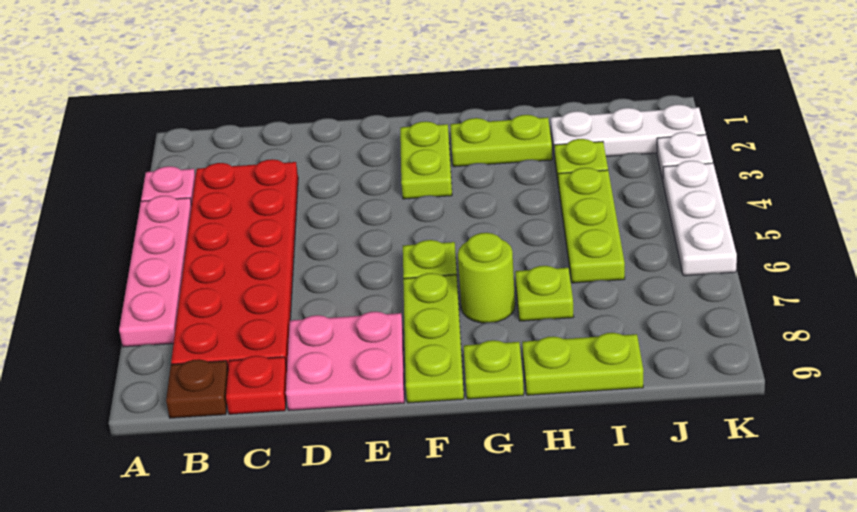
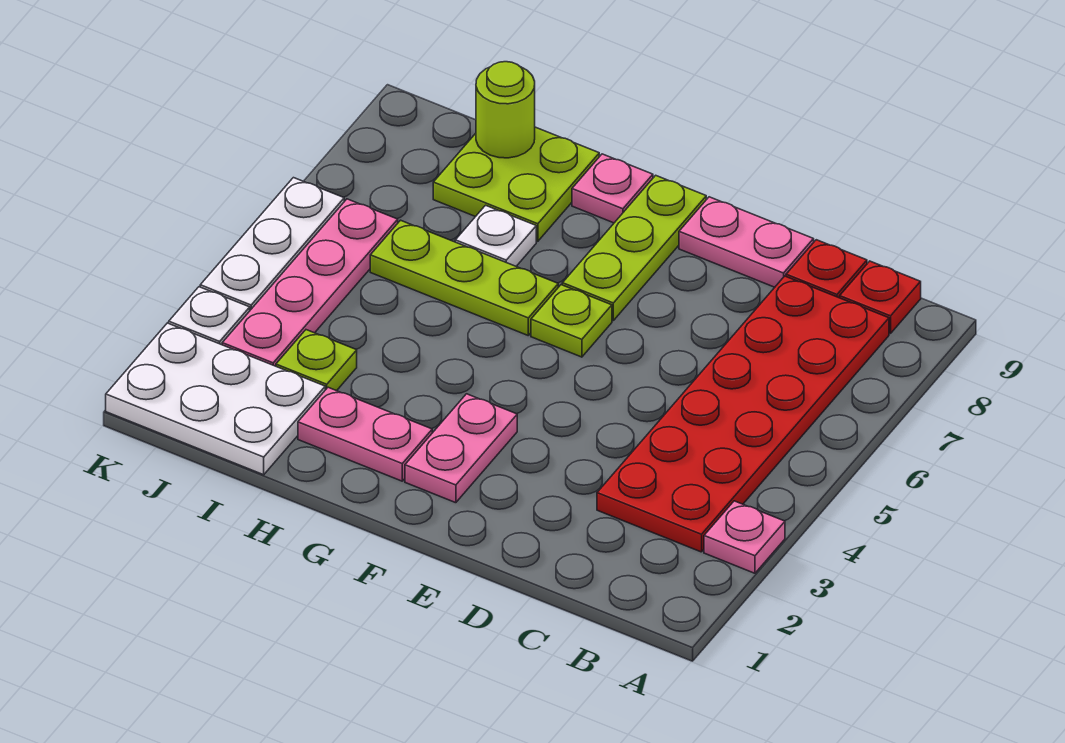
pink plate A4:A7 level 1 -> pink plate J3:J6 level 1
brown plate B9 level 1 -> red plate B9 level 1
pink plate D8:E9 level 1 -> pink plate D9:E9 level 1
lime plate F2:F3 level 1 -> pink plate F2:F3 level 1
lime plate G2:H2 level 1 -> pink plate G2:H2 level 1
lime round brick G7 level 1 -> lime round brick I9 level 2
lime plate G9 level 1 -> pink plate G9 level 1
lime plate H7 level 1 -> white plate H7 level 1
lime plate H9:I9 level 1 -> lime plate H8:I9 level 1
white plate I2:K2 level 1 -> white plate I1:K2 level 1
lime plate I4:I6 level 1 -> lime plate G6:I6 level 1

